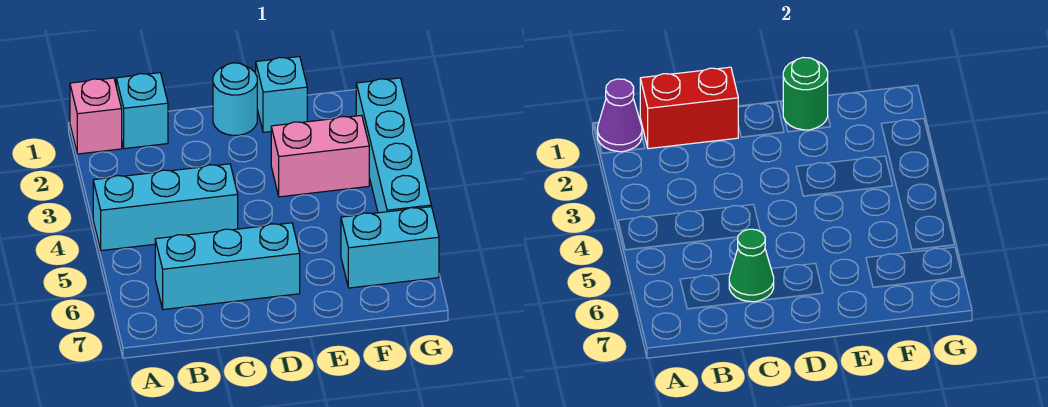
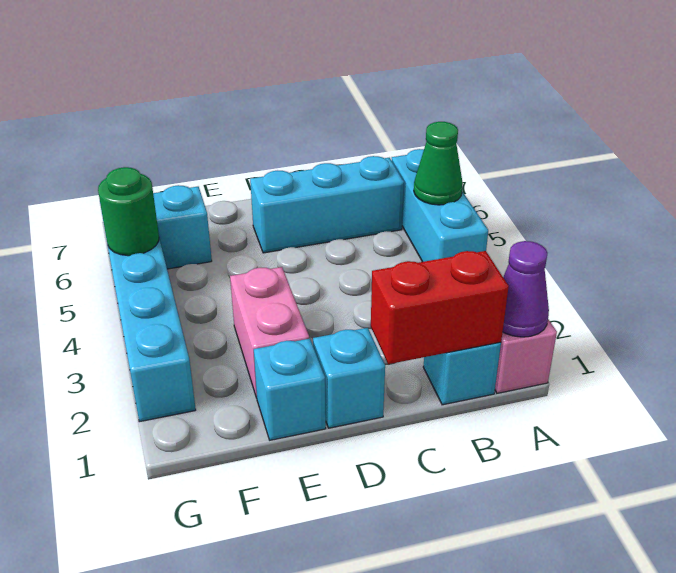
cyan brick A4:C4 level 1 -> cyan brick A4:A6 level 1
green cone C6 level 2 -> green cone A5 level 2
cyan round brick D1 level 1 -> cyan brick D1 level 1
green round brick E1 level 2 -> green round brick G5 level 2
pink brick E3:F3 level 1 -> pink brick E2:E3 level 1

